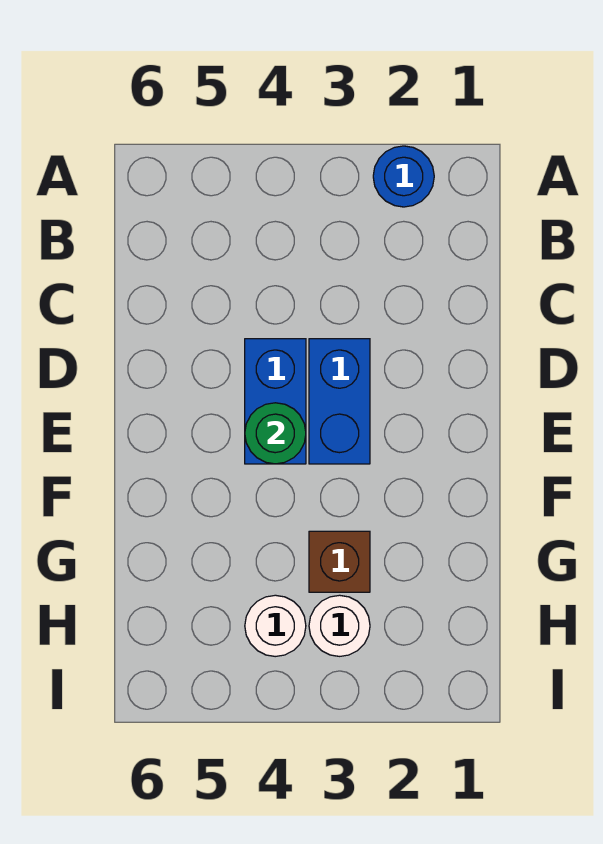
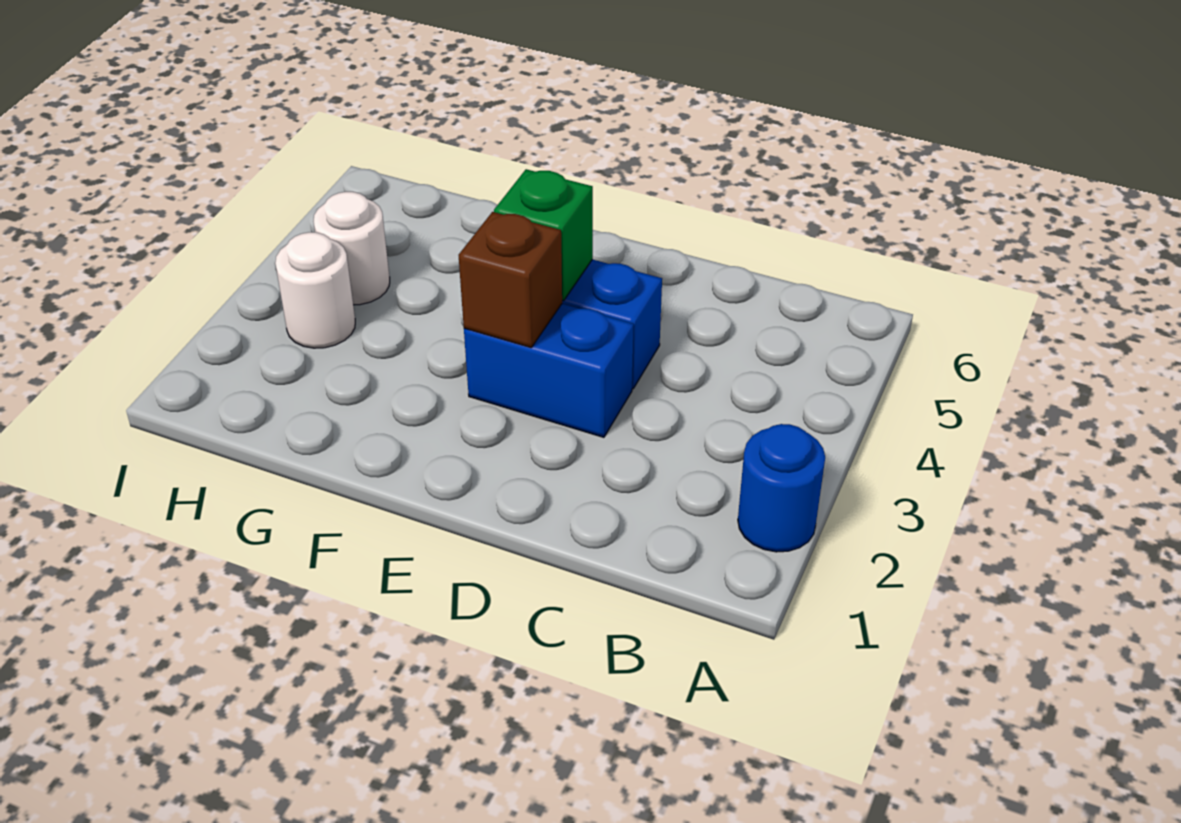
green round brick E4 level 2 -> green brick E4 level 2
brown brick G3 level 1 -> brown brick E3 level 2

